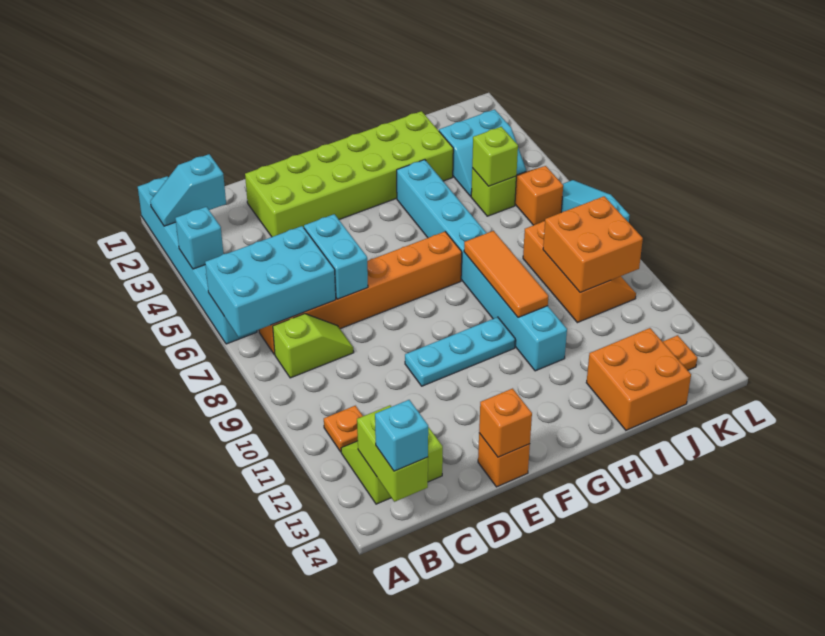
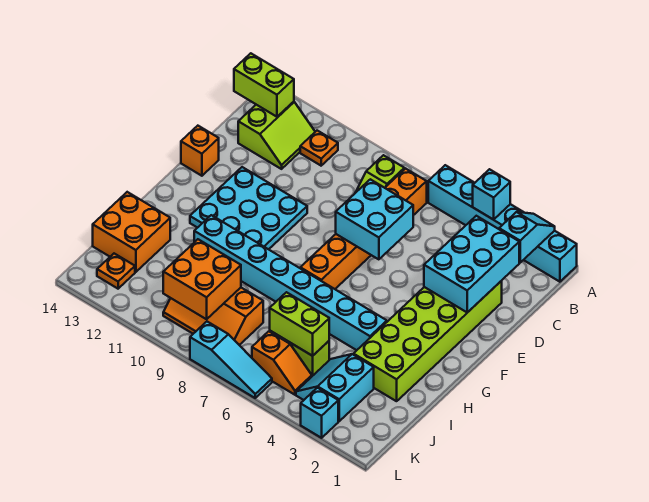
cyan brick A6:C7 level 2 -> cyan brick C2:E3 level 2
cyan brick B14 level 3 -> cyan brick L3 level 1
cyan brick D6:D7 level 2 -> cyan brick D6:E7 level 2
cyan plate E10:G10 level 1 -> cyan plate E10:G12 level 1
orange brick E14 level 2 -> none
orange tile H8:H10 level 2 -> none
lime brick J5 level 2 -> lime brick J5:J6 level 2

